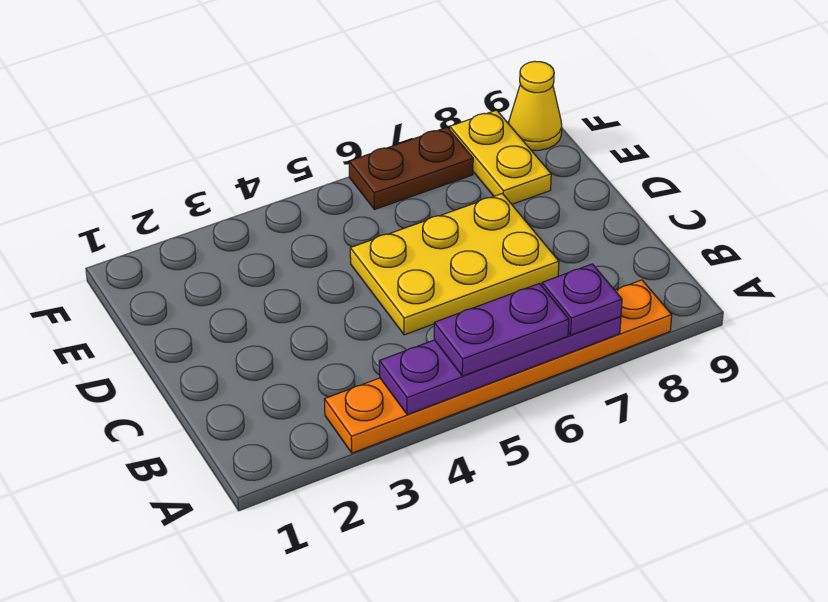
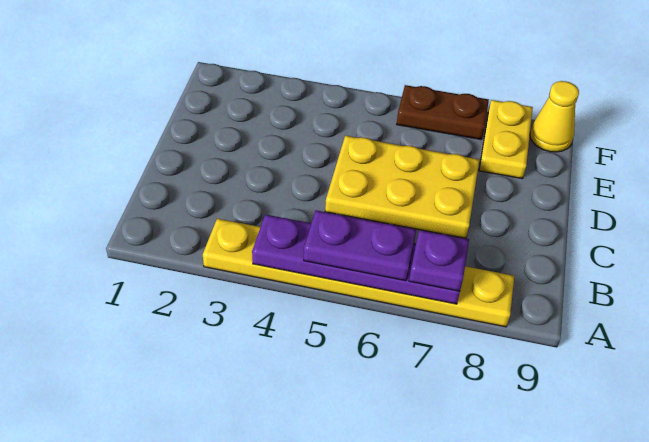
orange plate A3:A8 level 1 -> yellow plate A3:A8 level 1

